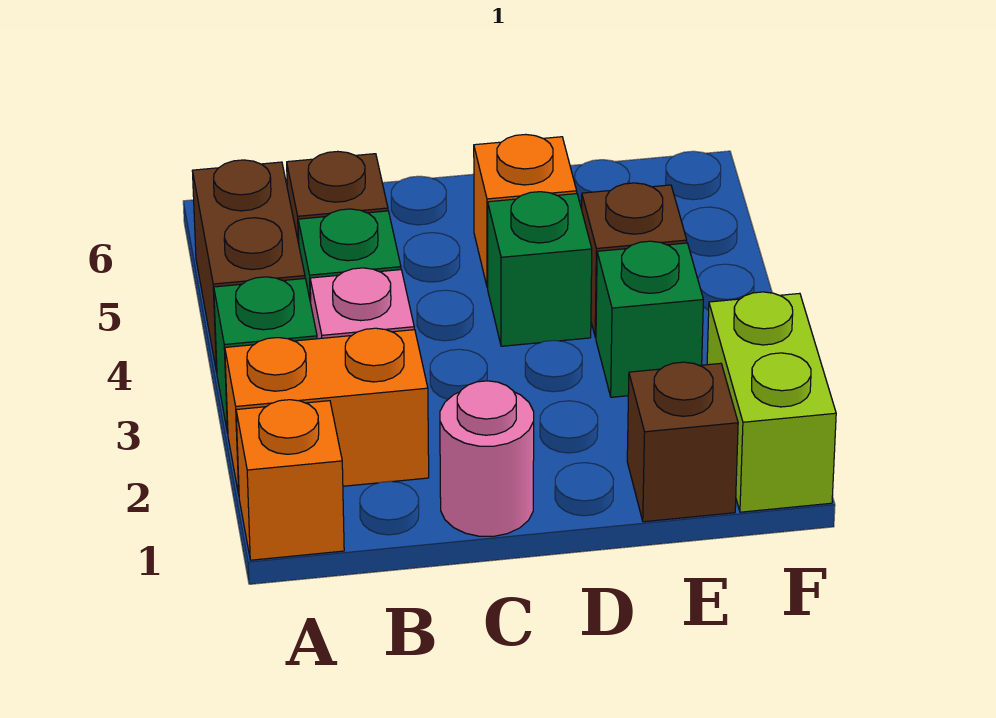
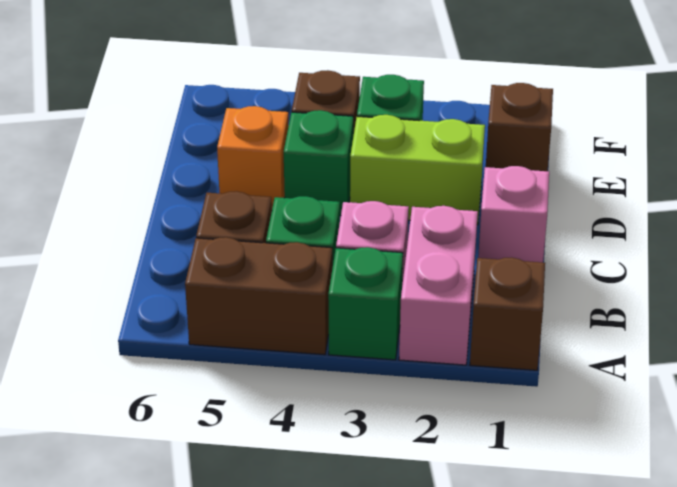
orange brick A1 level 1 -> brown brick A1 level 1
orange brick A2:B2 level 1 -> pink brick A2:B2 level 1
pink round brick C1 level 1 -> pink brick C1 level 1
lime brick F1:F2 level 1 -> lime brick D2:D3 level 1

